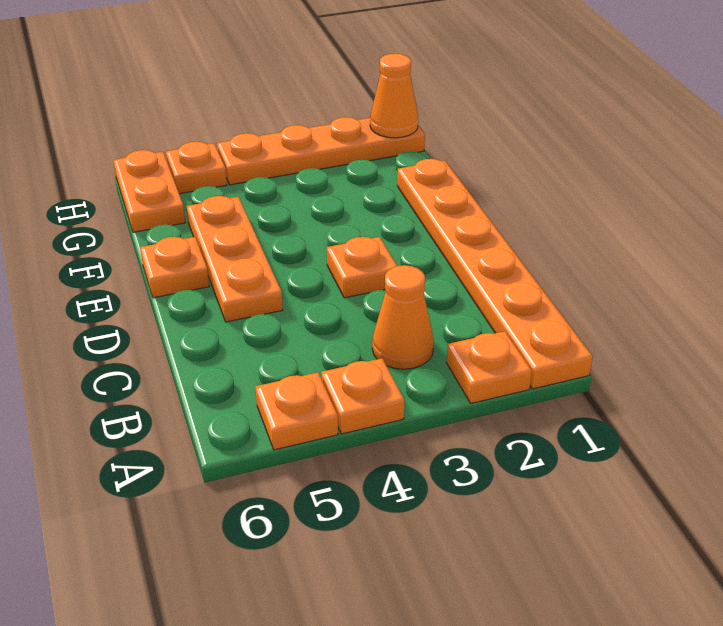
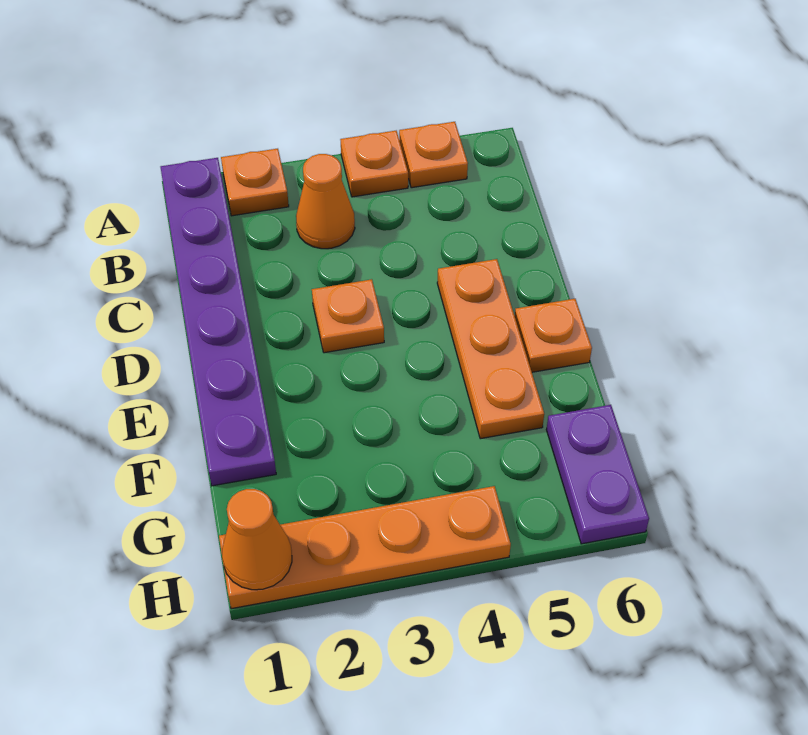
orange plate A1:F1 level 1 -> purple plate A1:F1 level 1
orange plate G6:H6 level 1 -> purple plate G6:H6 level 1
orange plate H5 level 1 -> none

